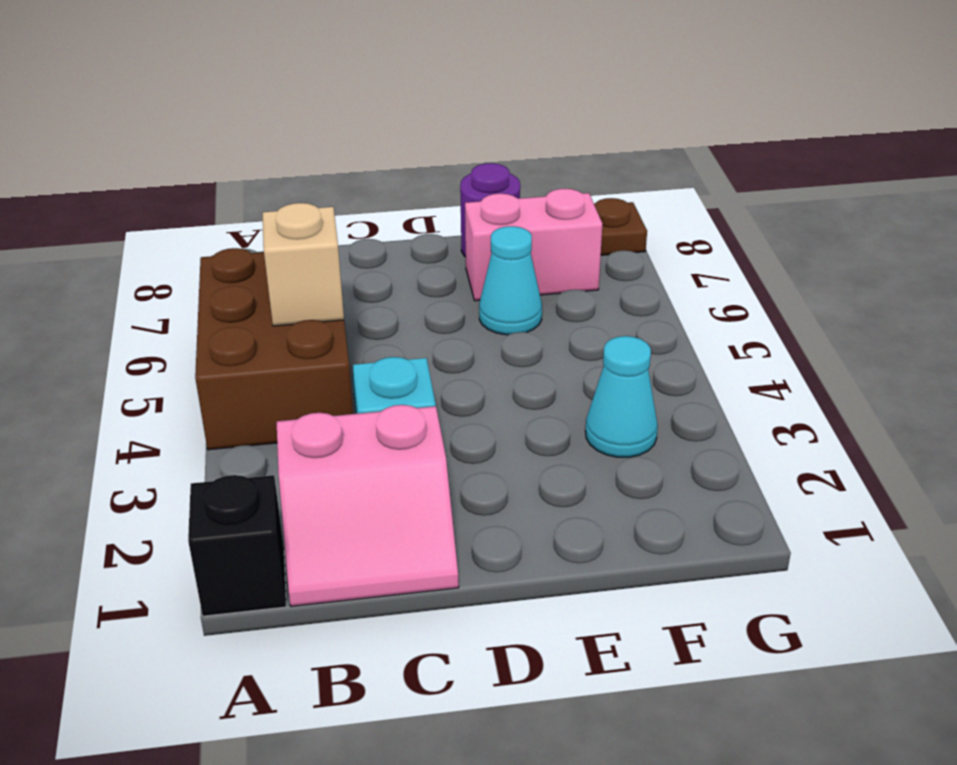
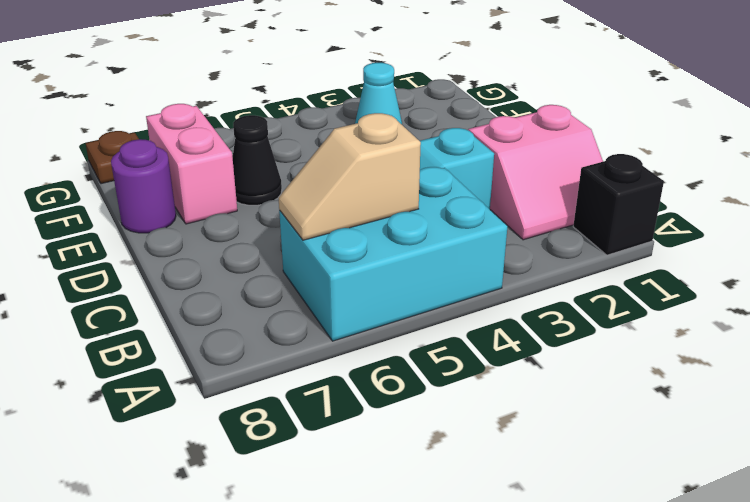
brown brick A4:B6 level 1 -> cyan brick A4:B6 level 1
pink slope B1:C2 level 1 top 2 -> pink slope B1:C2 level 1 top C
cyan cone E6 level 1 -> black cone E6 level 1

